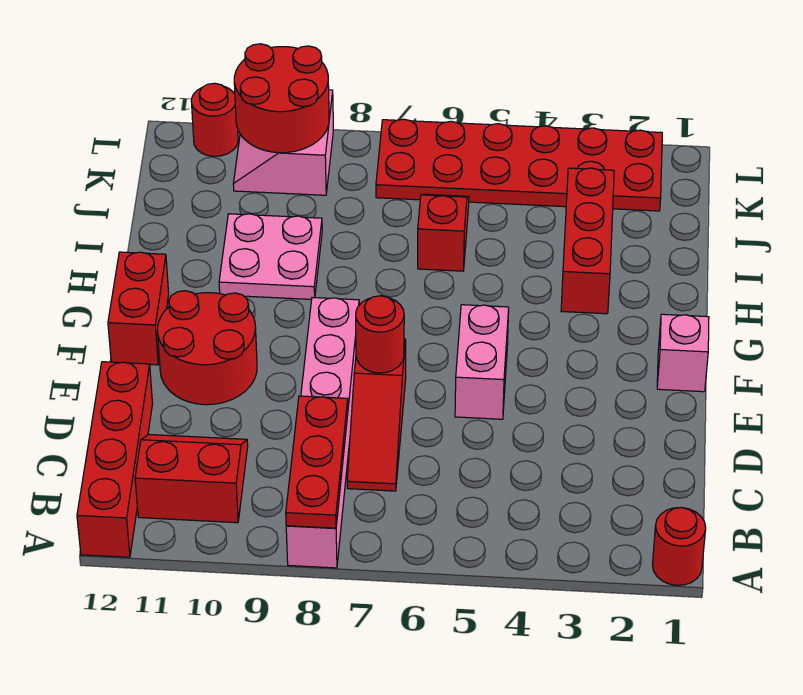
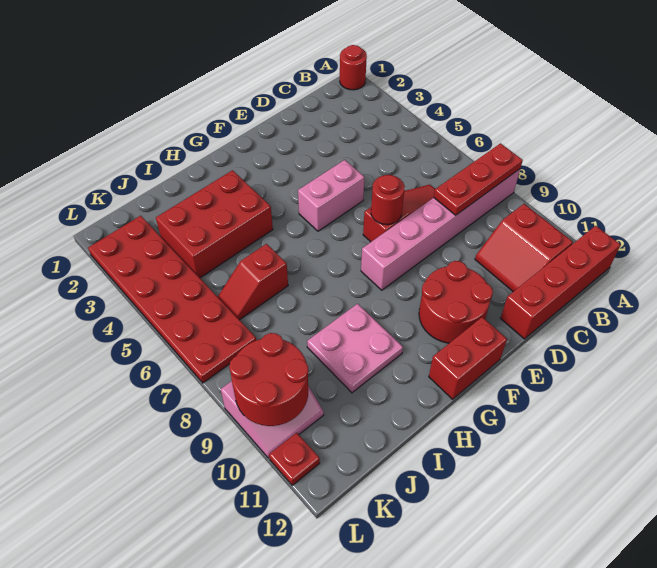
pink brick F1 level 1 -> none
red brick H3:J3 level 1 -> red brick H3:J4 level 1
red round brick L11 level 1 -> red plate L11 level 1

